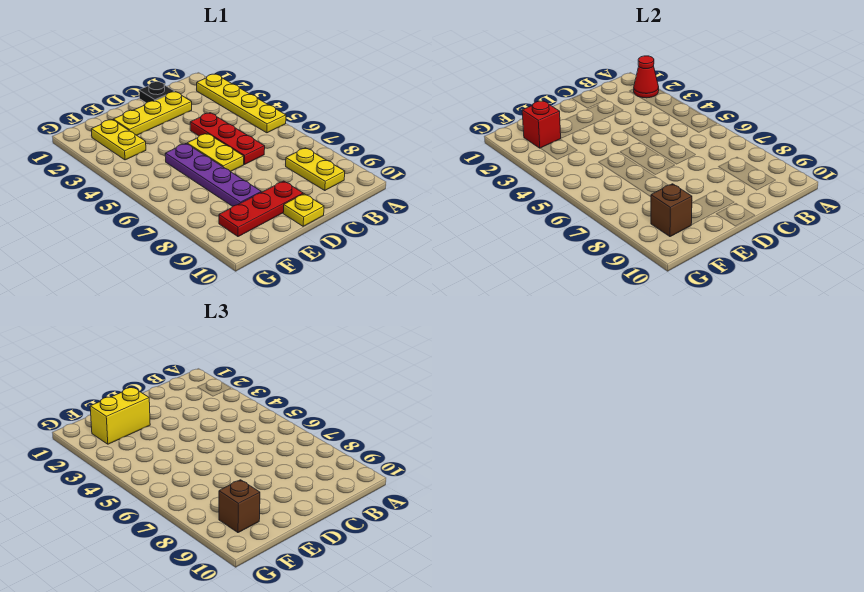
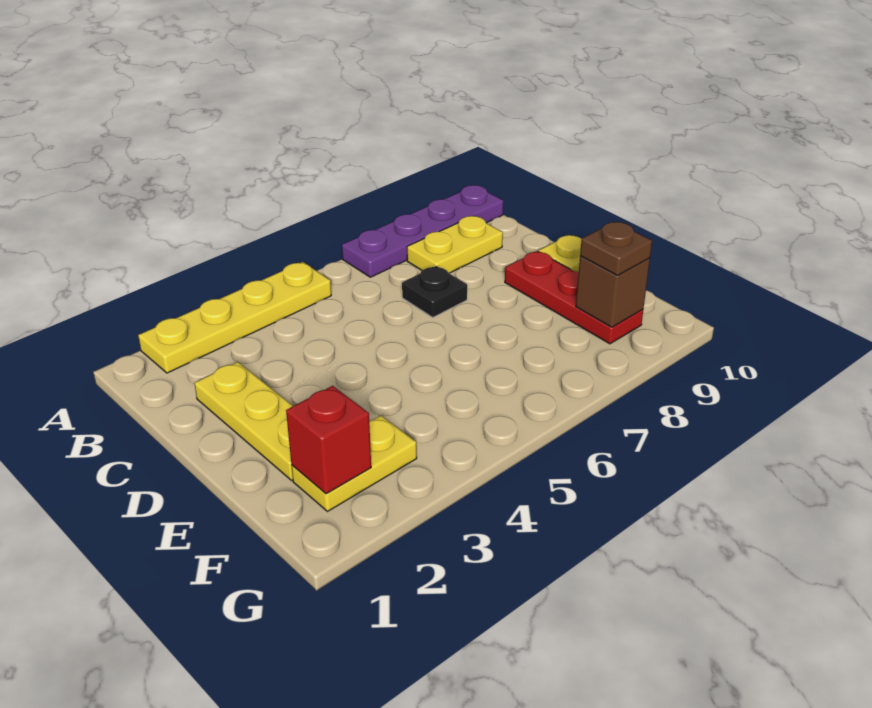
red cone A2 level 2 -> none
black plate C1 level 1 -> black plate C7 level 1
red plate C4:C6 level 1 -> none
yellow plate D5:D6 level 1 -> none
yellow brick E2:F2 level 3 -> none
purple plate E5:E8 level 1 -> purple plate A7:A10 level 1
brown brick F9 level 3 -> brown plate F9 level 3

